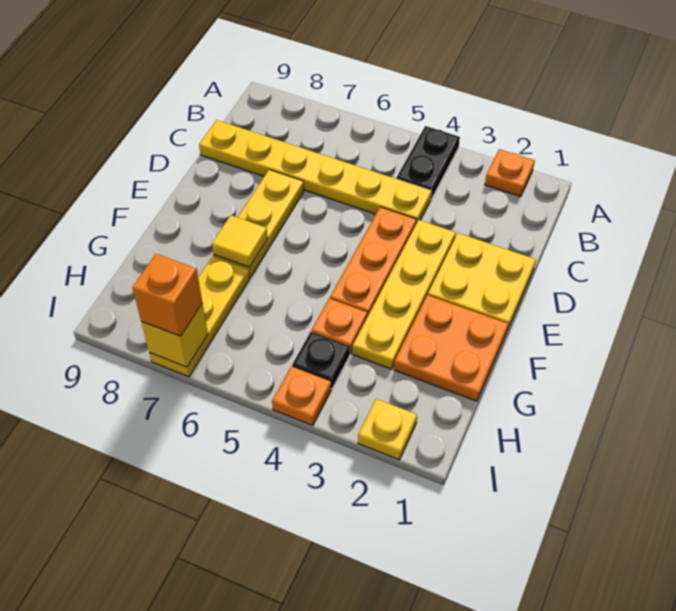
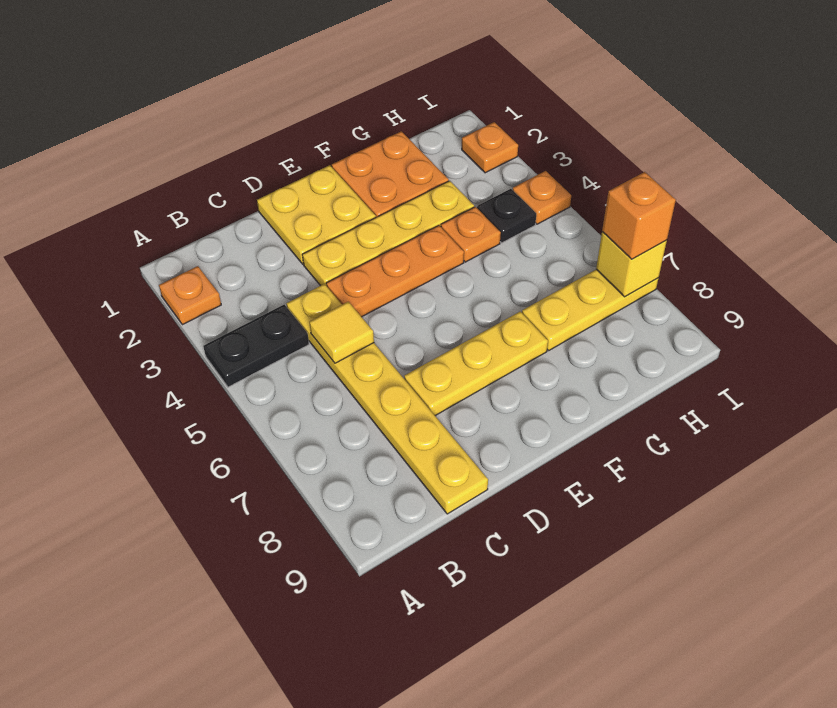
yellow tile F7 level 2 -> yellow tile C5 level 2
yellow plate I2 level 1 -> orange plate I2 level 1

